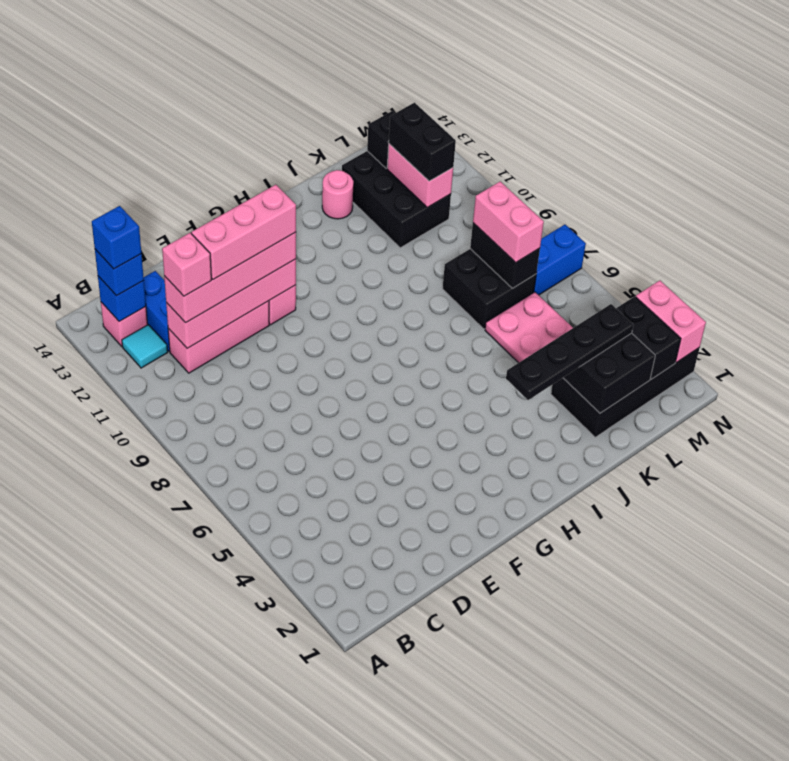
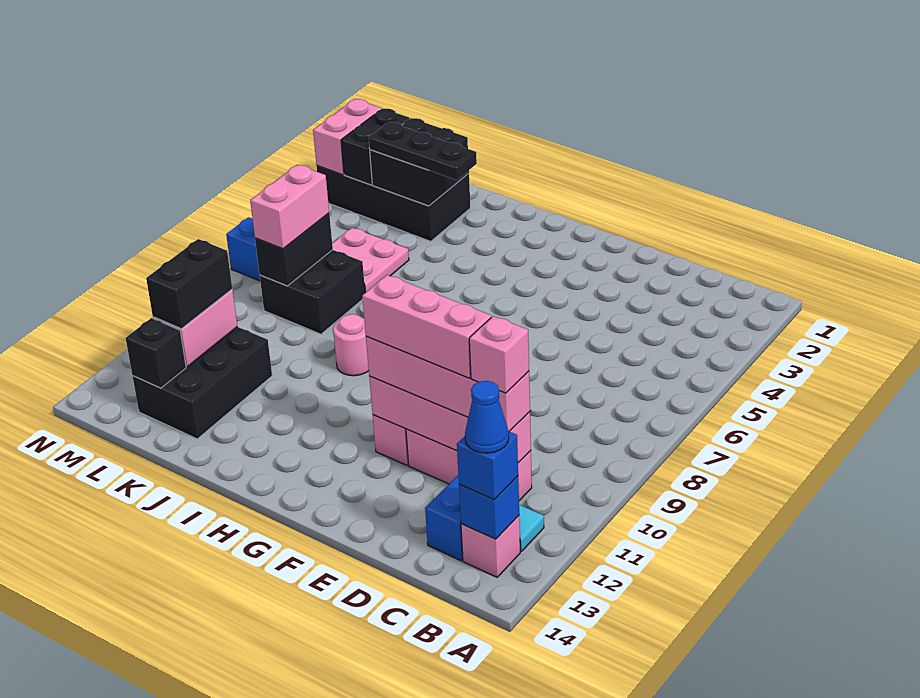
blue brick B13 level 4 -> blue cone B13 level 4
black plate I3:L3 level 3 -> black plate J3:L3 level 3
pink round brick J13 level 1 -> pink round brick I9 level 1

